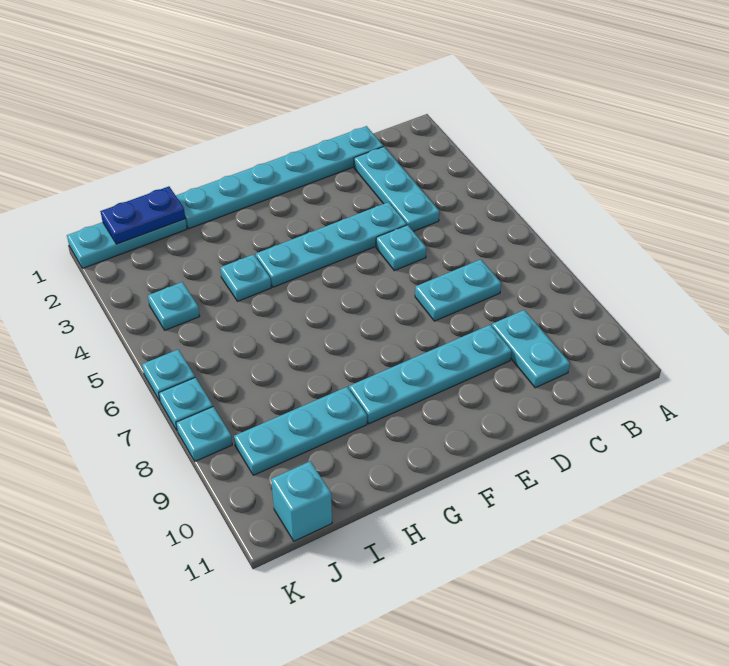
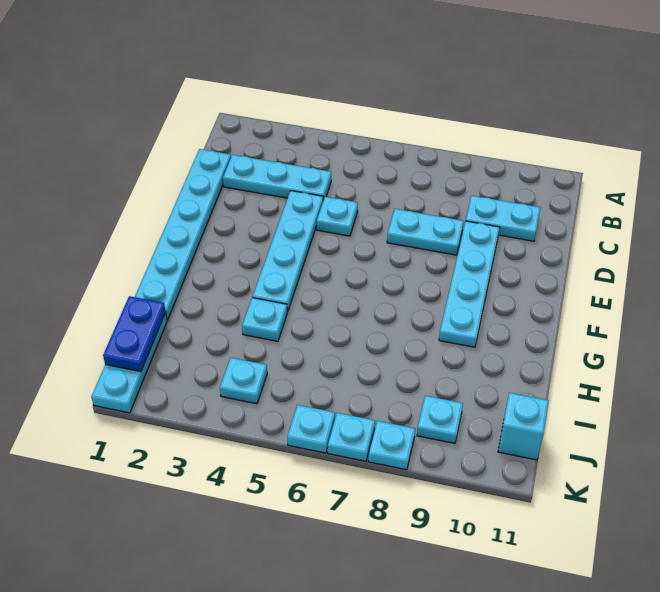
cyan plate C7:D7 level 1 -> cyan plate D7:D8 level 1
cyan plate H9:J9 level 1 -> cyan plate J9 level 1

